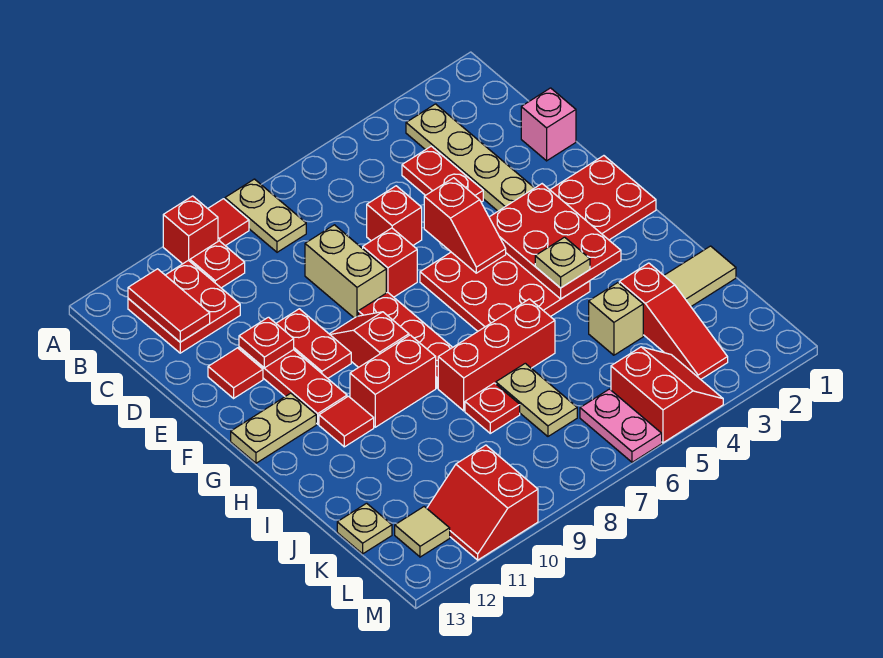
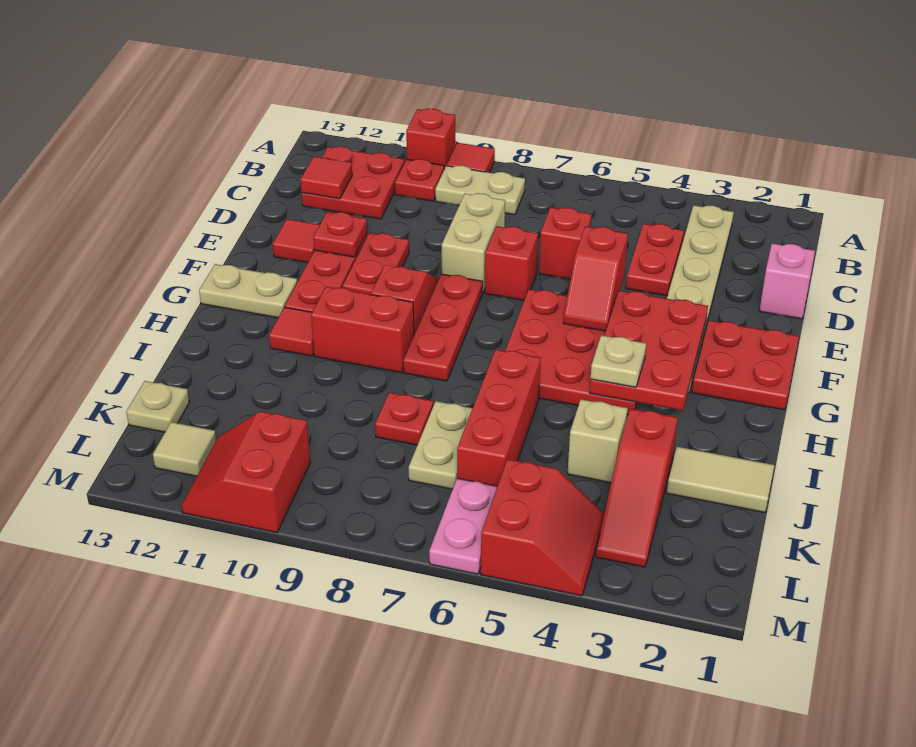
tan plate A8:B8 level 1 -> tan plate B8:B9 level 1
red tile B12:C12 level 2 -> red tile C12 level 2
red brick I6:I8 level 1 -> red brick I6:K6 level 1

